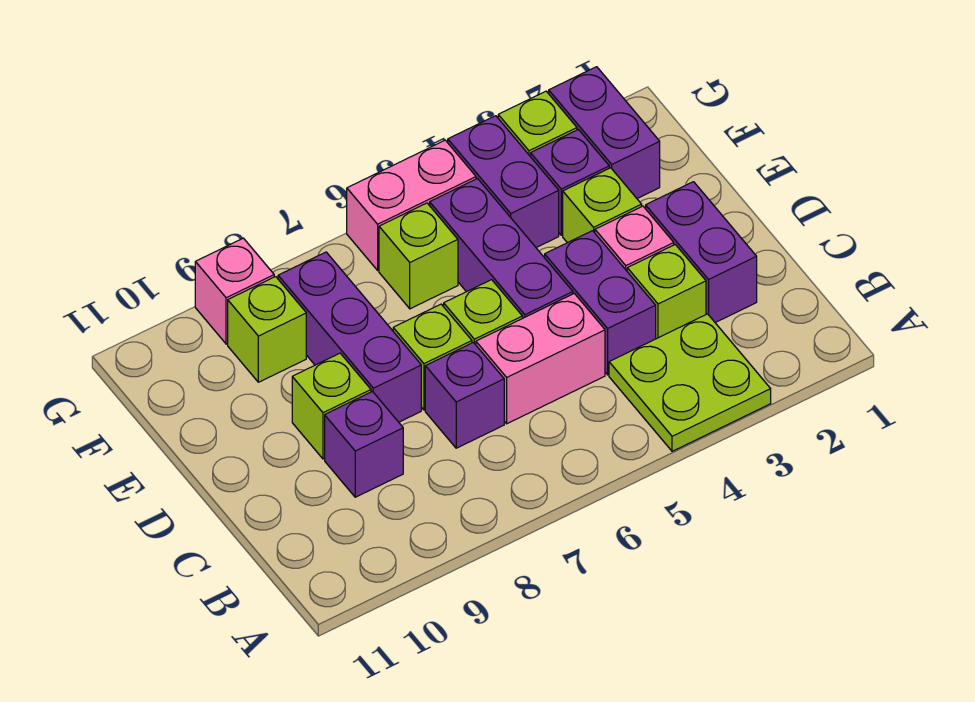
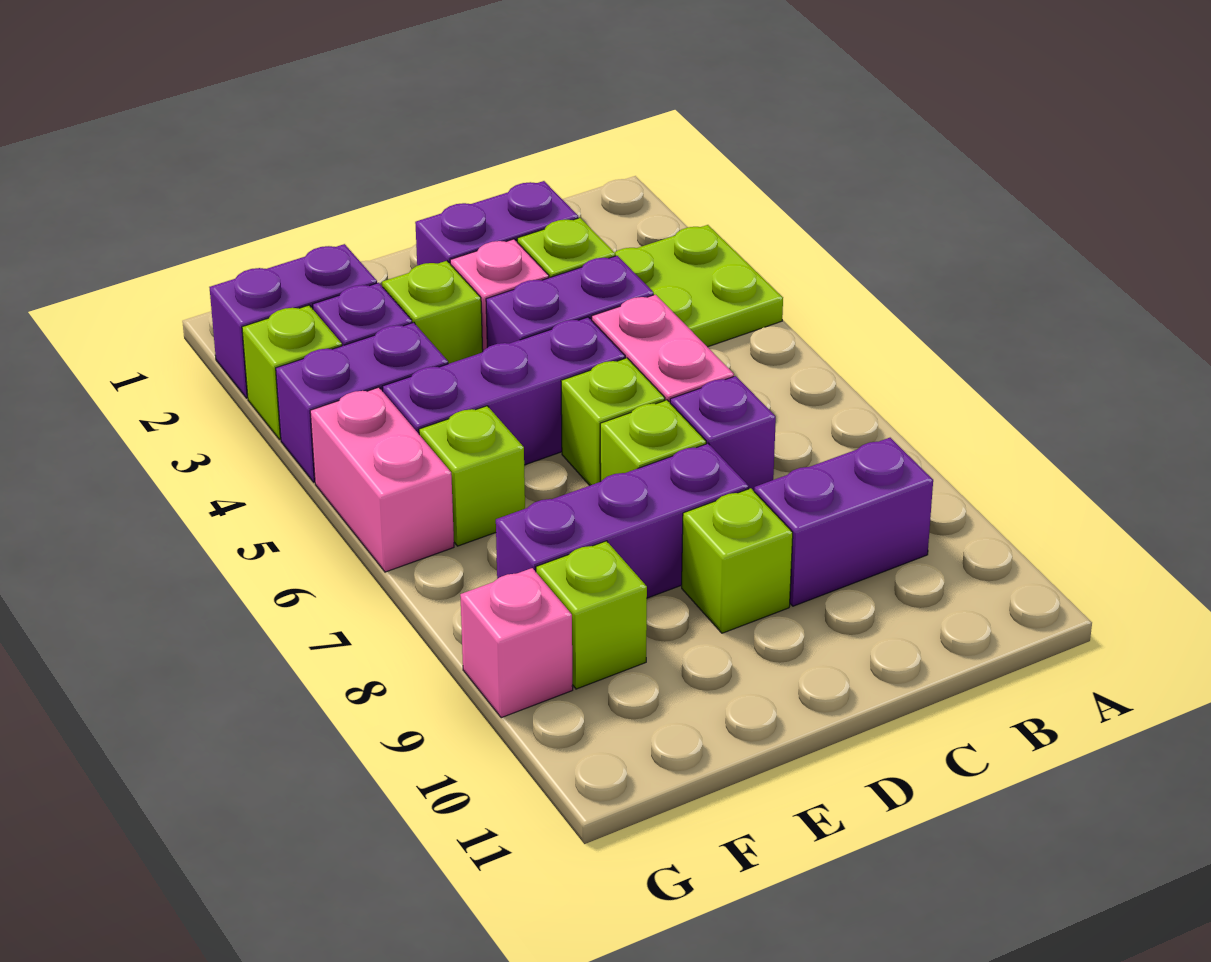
purple brick C9 level 1 -> purple brick B9:C9 level 1

